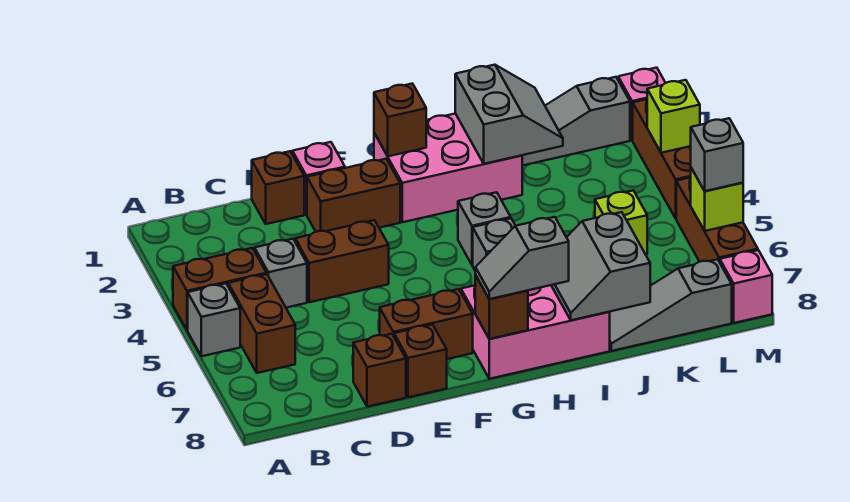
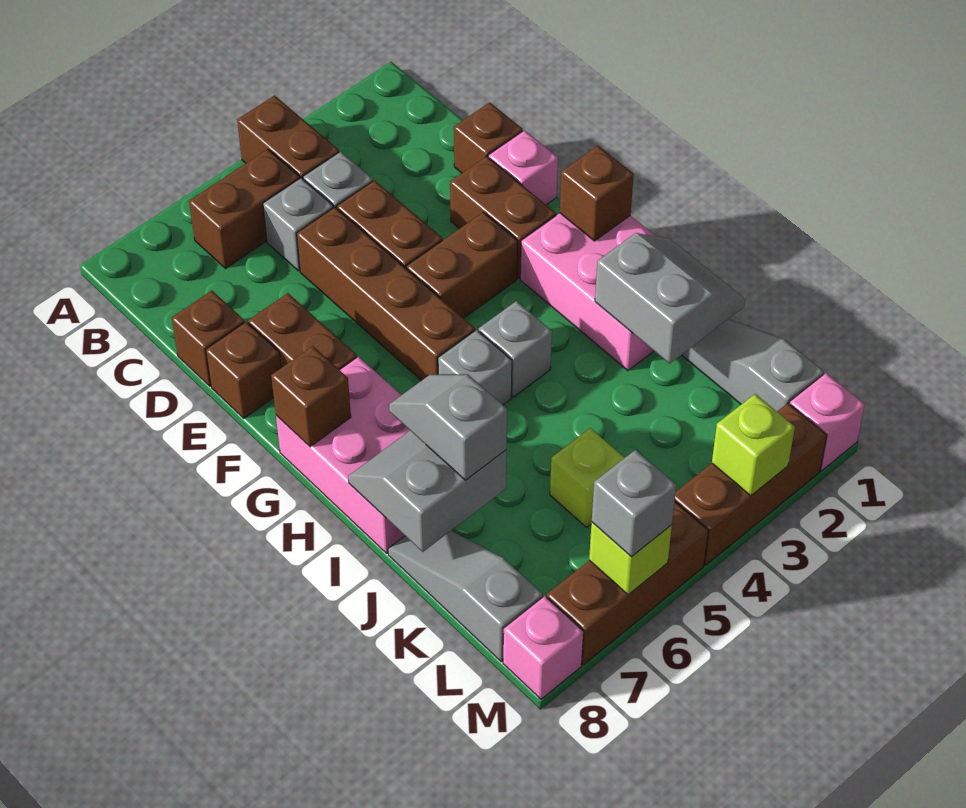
grey brick A5 level 1 -> grey brick C5 level 1
none -> brown brick D5:G5 level 1
none -> brown brick F3:F4 level 1
grey slope G8:H8 level 3 top H -> grey slope I7:J7 level 3 top J
grey slope I1:J2 level 2 top I -> grey slope I1:J2 level 2 top 2

